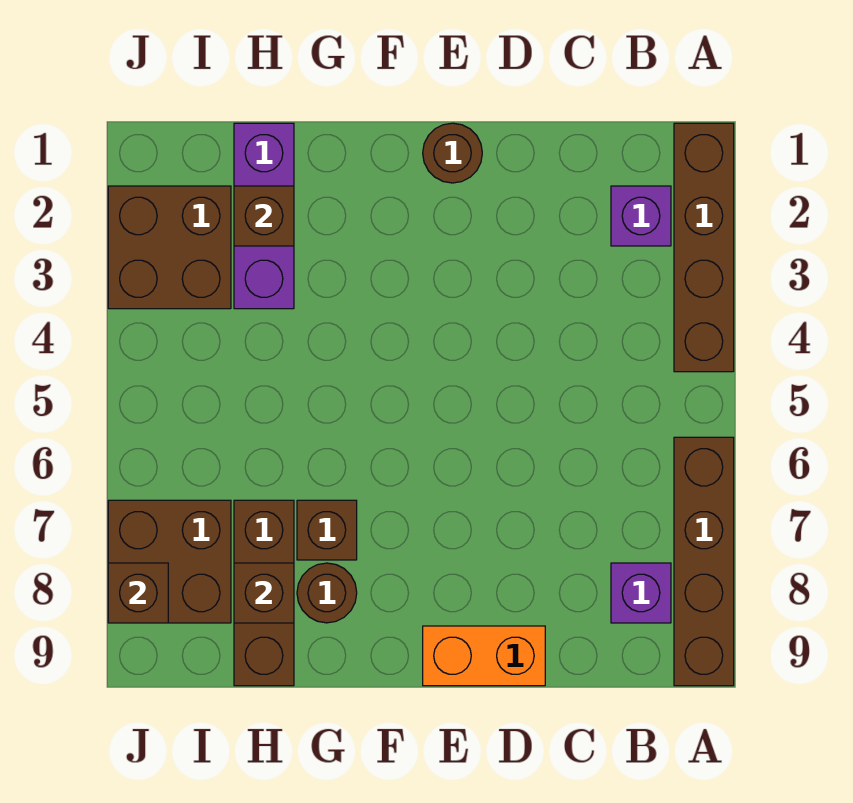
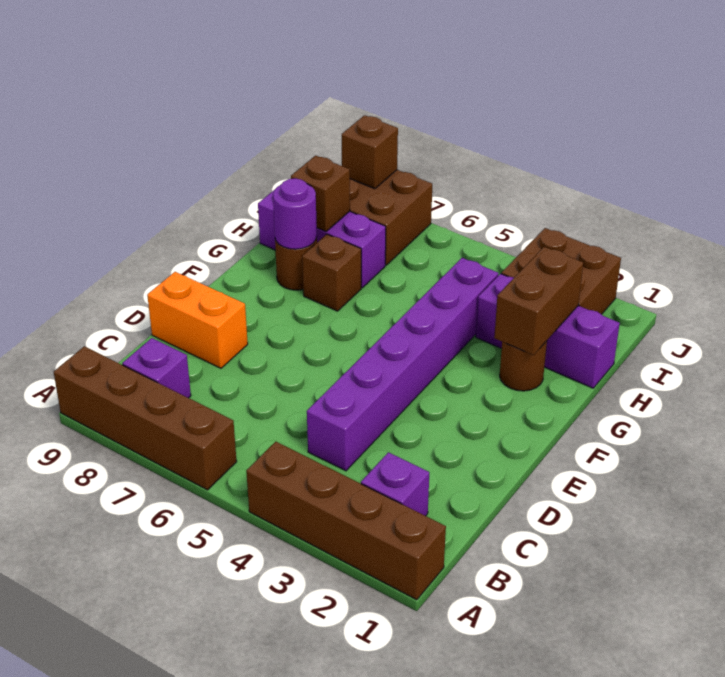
none -> purple brick C4:H4 level 1
orange brick D9:E9 level 1 -> orange brick D8:D9 level 1
brown round brick E1 level 1 -> brown round brick G2 level 1
none -> purple round brick G8 level 2
brown brick H2 level 2 -> brown brick G2:H2 level 2
brown brick H7:H9 level 1 -> purple brick H7:H9 level 1

